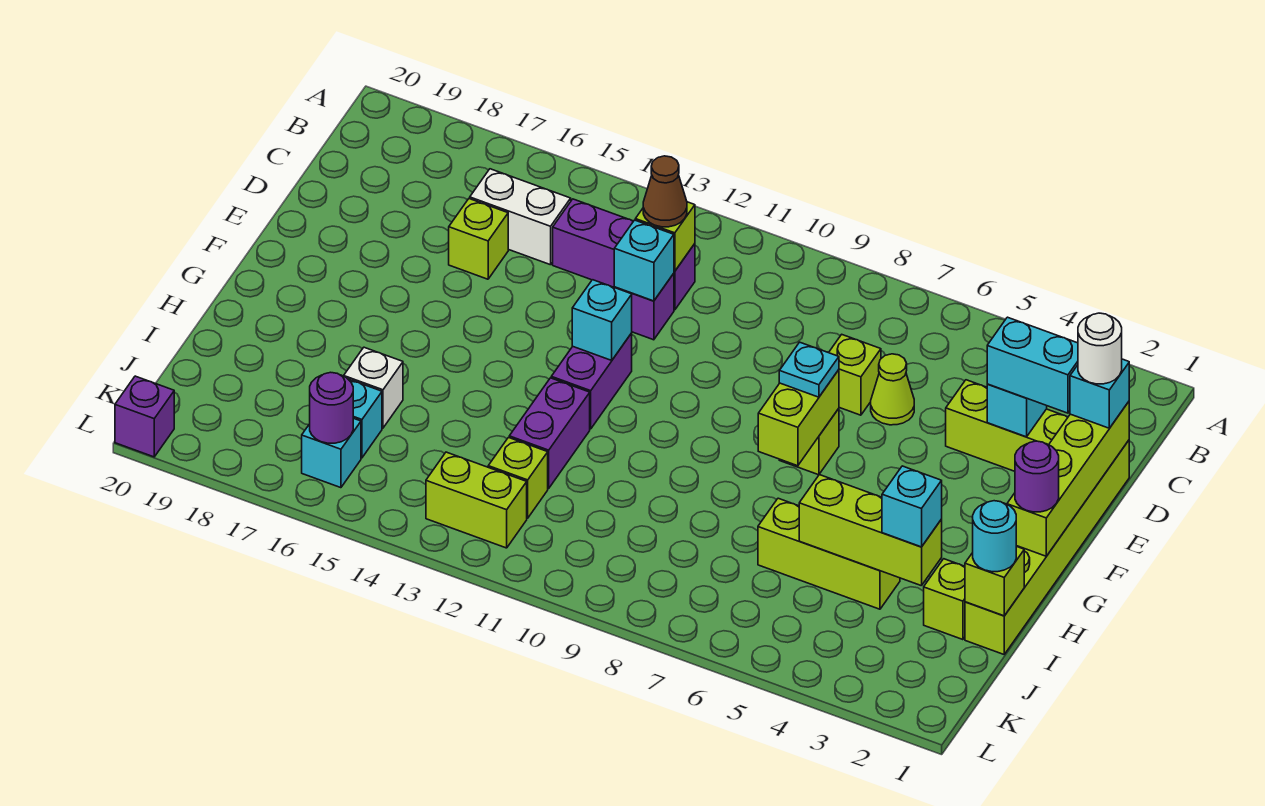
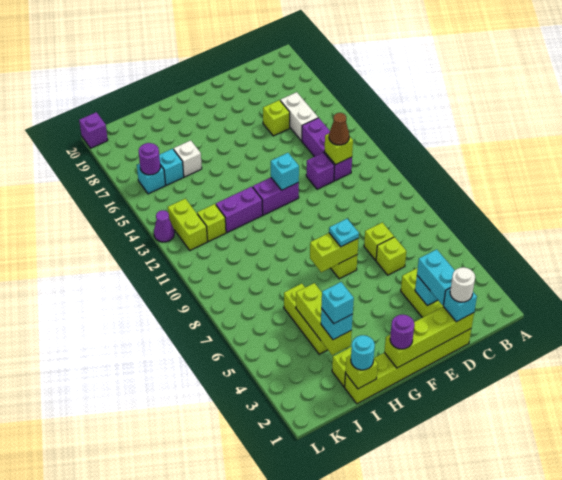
lime cone D6 level 1 -> lime brick D6 level 1
cyan brick D12 level 2 -> cyan brick I3 level 4
none -> purple cone L13 level 1

